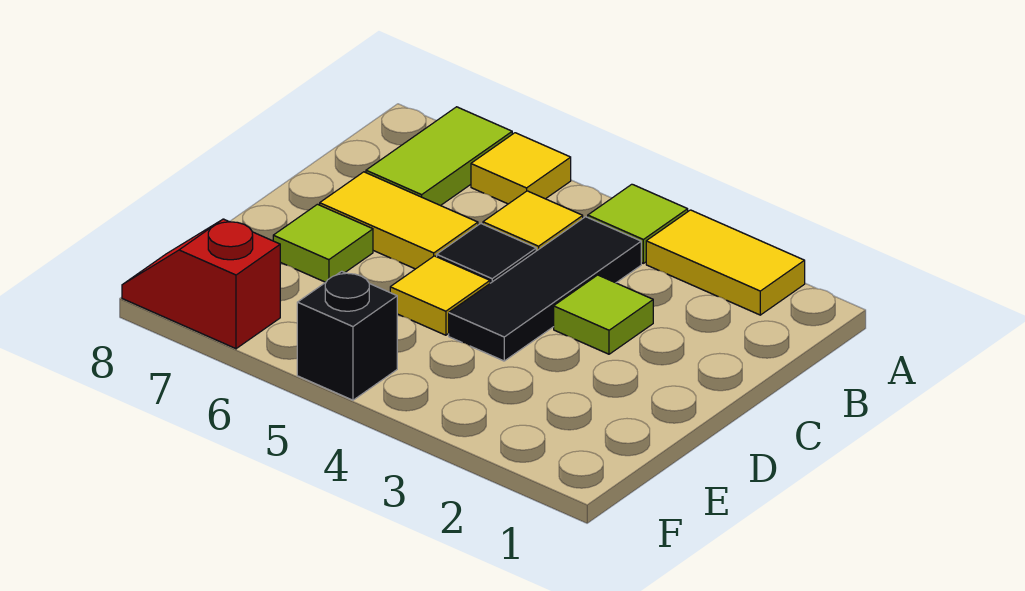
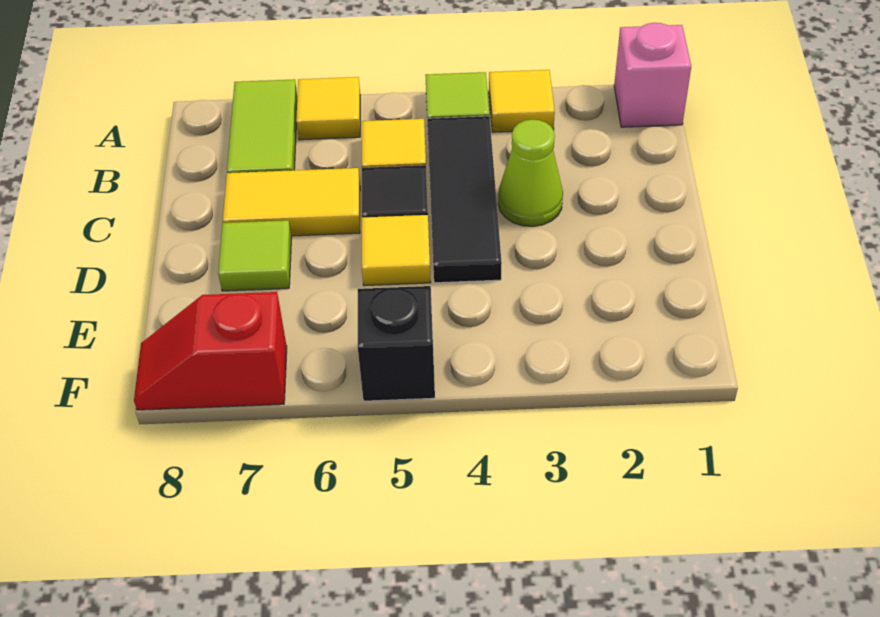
none -> pink brick A1 level 1
yellow tile A2:A3 level 1 -> yellow tile A3 level 1
lime tile C3 level 1 -> lime cone C3 level 1

